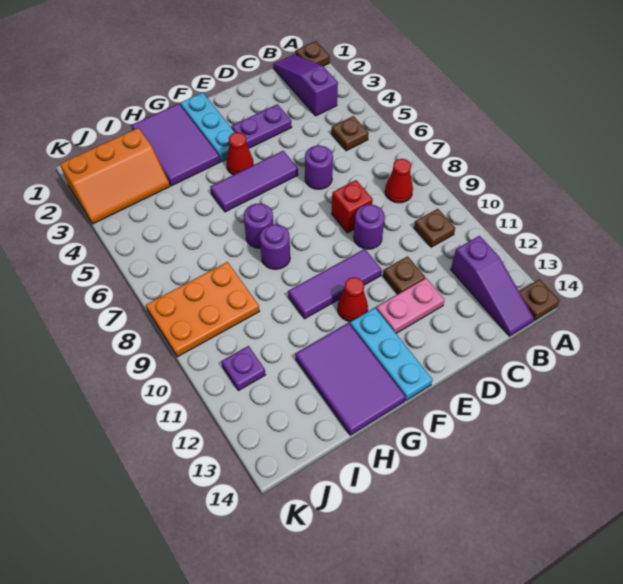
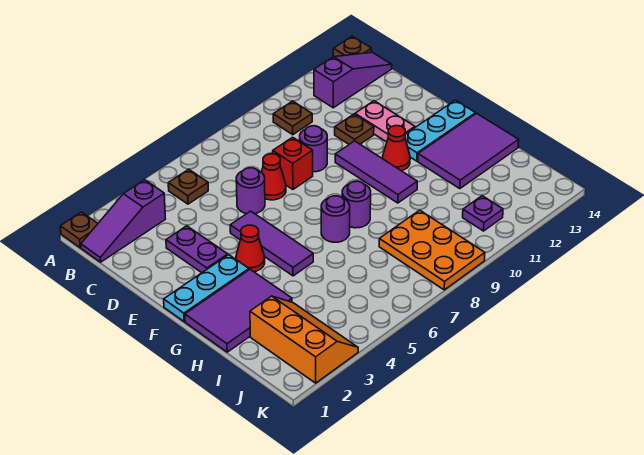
red cone B8 level 1 -> red cone D7 level 1

